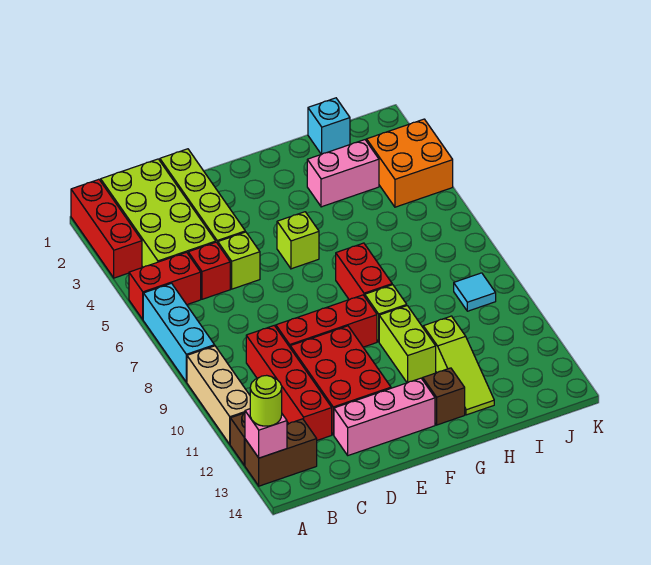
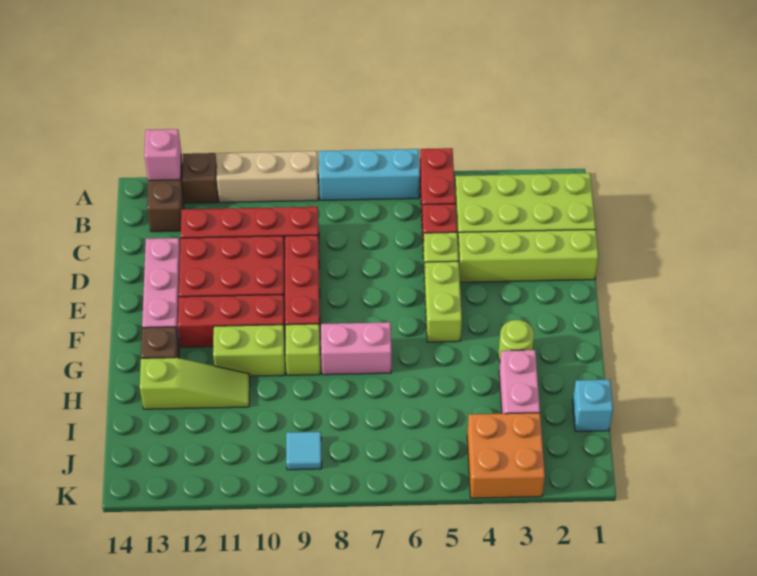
red brick A1:A3 level 1 -> red brick F10:F12 level 1
lime round brick A13 level 3 -> lime round brick G3 level 1
lime brick F5 level 1 -> lime brick E5:F5 level 1
red brick G7:G8 level 1 -> pink brick G7:G8 level 1
lime slope H11:H13 level 1 top 11 -> lime slope H11:H13 level 1 top 13

